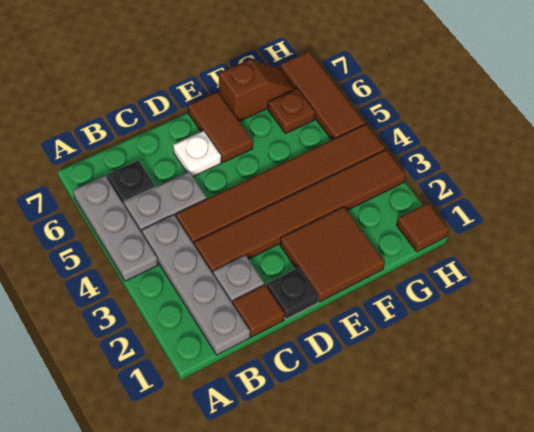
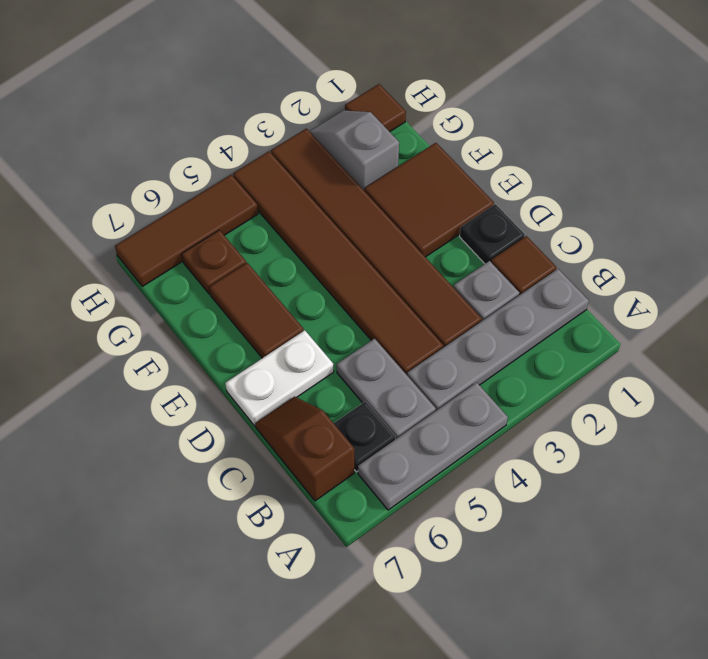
white plate D6 level 1 -> white plate D6:D7 level 1
brown tile E6:E7 level 1 -> brown tile E6:F6 level 1
brown slope F7:G7 level 1 top F -> brown slope B7:C7 level 1 top B
none -> grey slope G2:H2 level 1 top G

